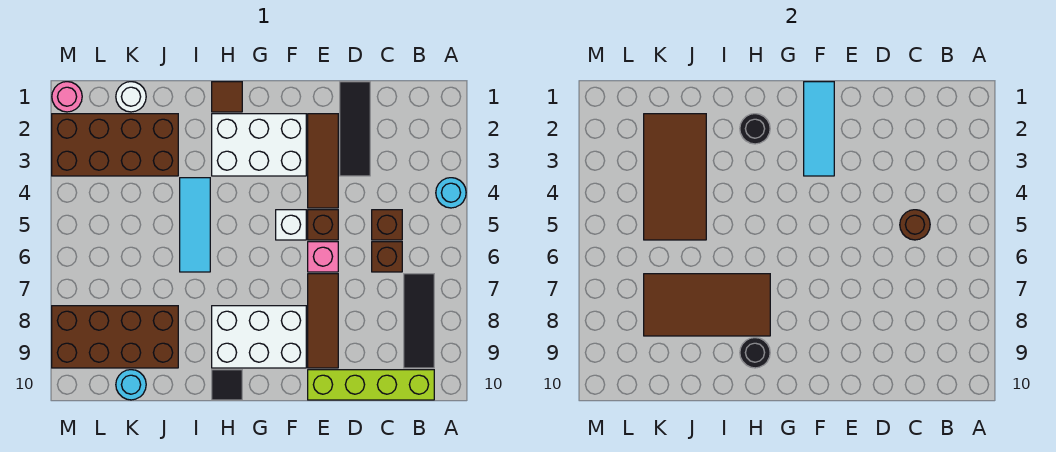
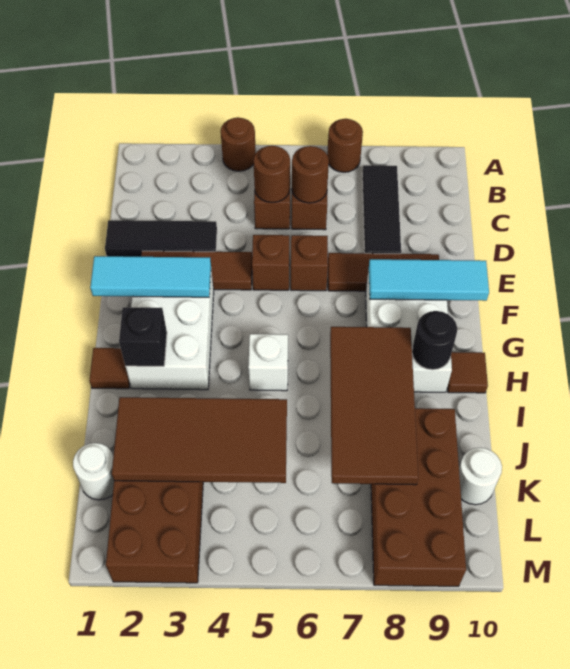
cyan round brick A4 level 1 -> brown round brick A4 level 1
none -> brown round brick A7 level 1
black tile B7:B9 level 1 -> black tile B8:D8 level 1
lime brick B10:E10 level 1 -> none
none -> brown round brick C6 level 2
pink brick E6 level 1 -> brown brick E6 level 1
white brick F5 level 1 -> white brick H5 level 1
black round brick H2 level 2 -> black brick H2 level 2
black tile H10 level 1 -> brown tile H10 level 1
cyan tile I4:I6 level 1 -> cyan tile F8:F10 level 2
cyan round brick K10 level 1 -> white round brick K10 level 1
pink round brick M1 level 1 -> none

